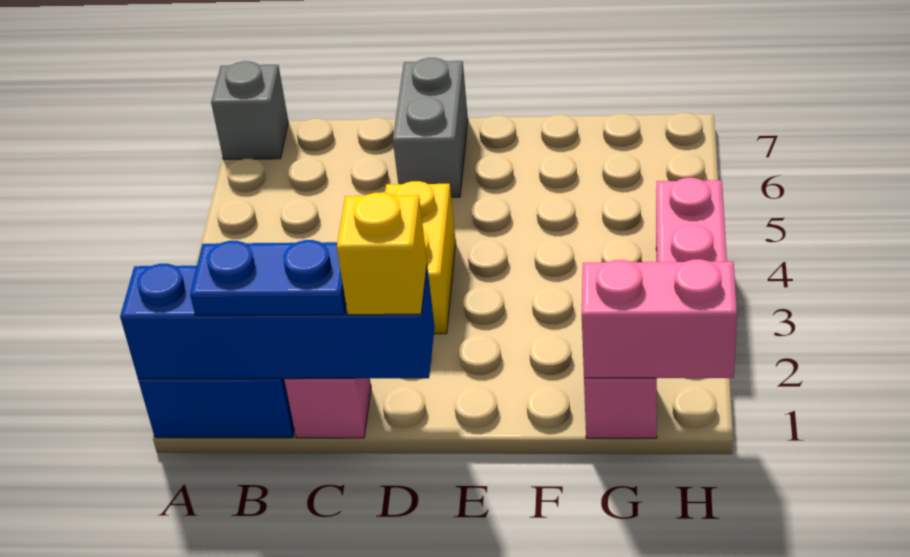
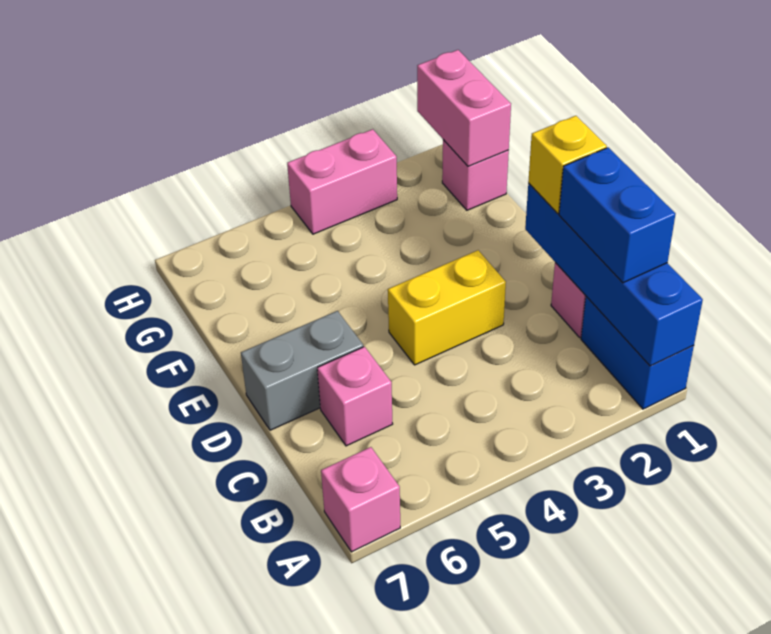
grey brick A7 level 1 -> pink brick A7 level 1
blue plate B1:C1 level 3 -> blue brick B1:C1 level 3
none -> pink brick C6 level 1

